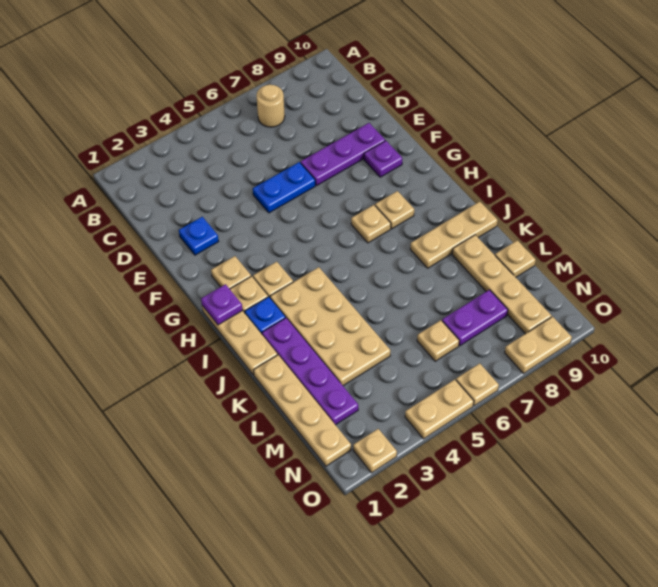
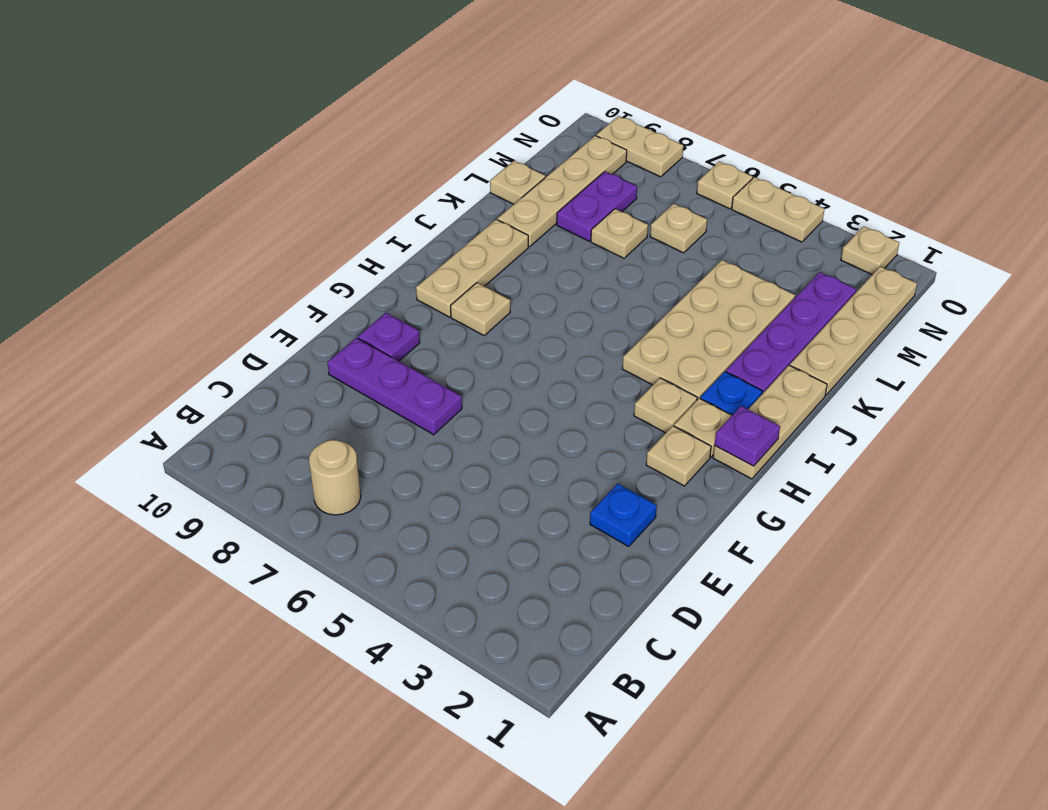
blue plate E5:E6 level 1 -> none
tan plate H7 level 1 -> tan plate L7 level 1
tan plate J8:J10 level 1 -> tan plate H9:J9 level 1
purple plate M7:M8 level 1 -> purple plate L8:M8 level 1

